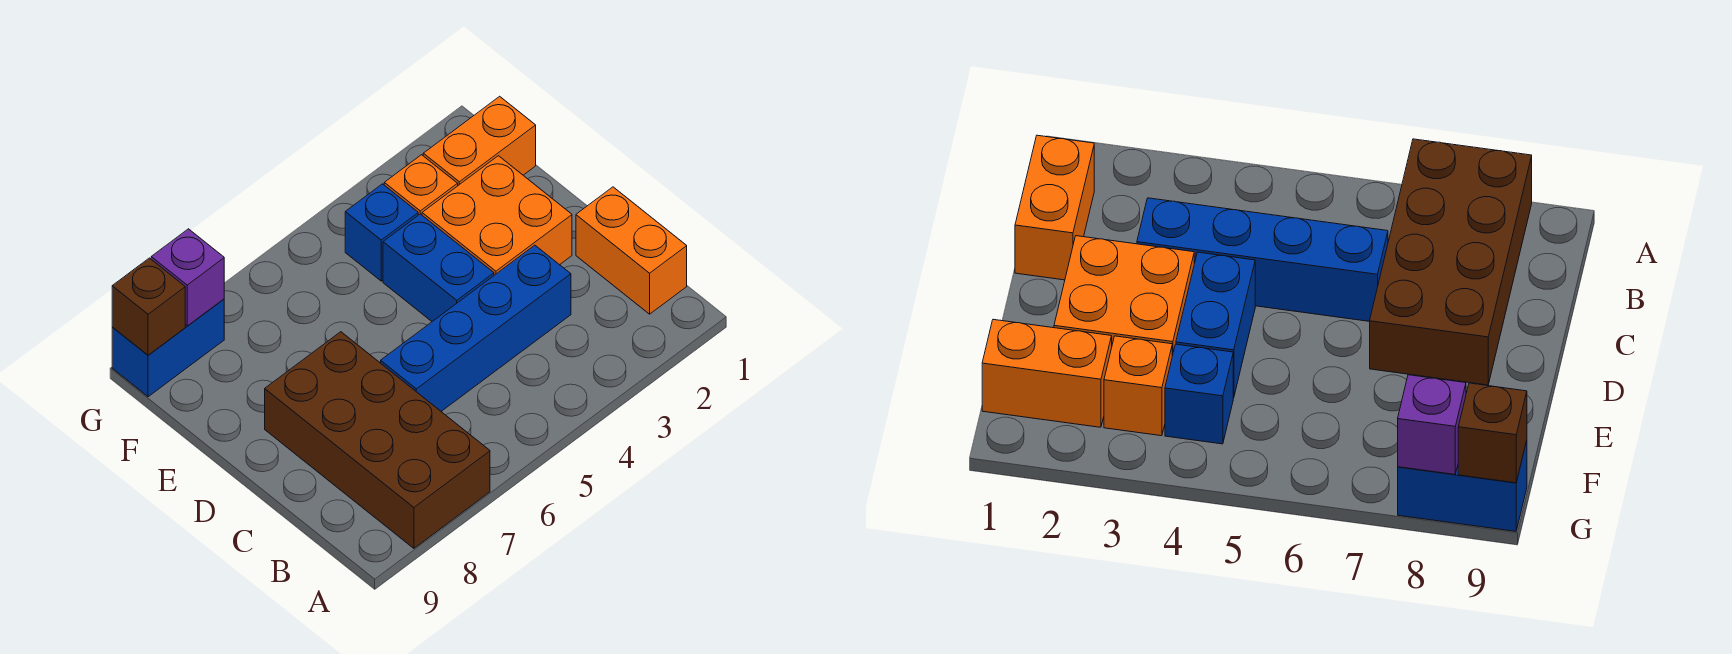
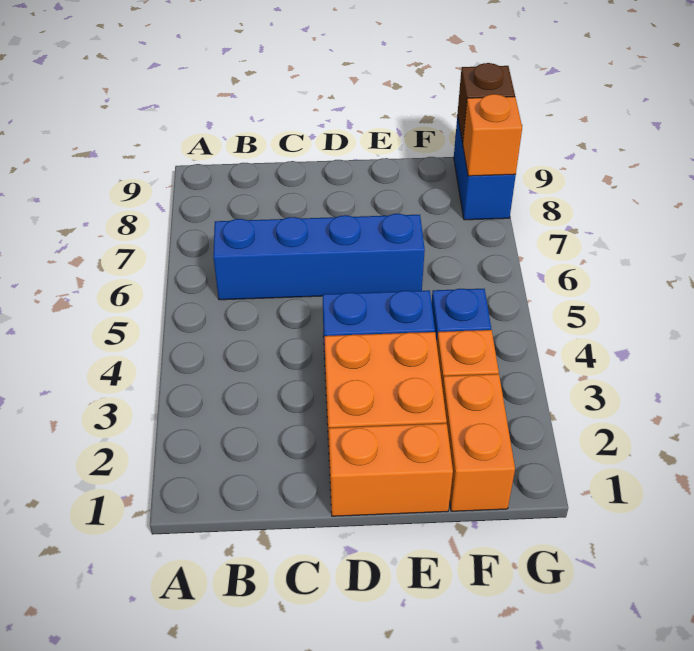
brown brick A7:D8 level 1 -> none
orange brick B1:C1 level 1 -> orange brick D1:E1 level 1
blue brick C3:C6 level 1 -> blue brick B6:E6 level 1
purple brick G8 level 2 -> orange brick G8 level 2

